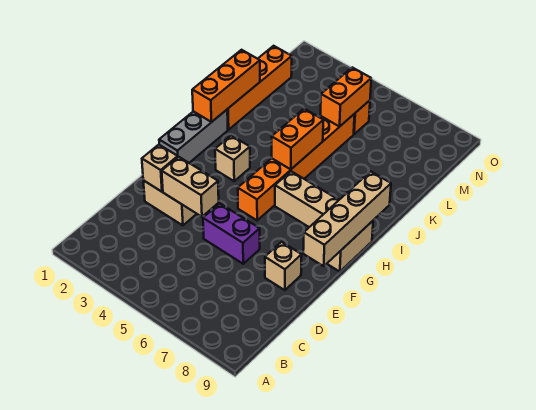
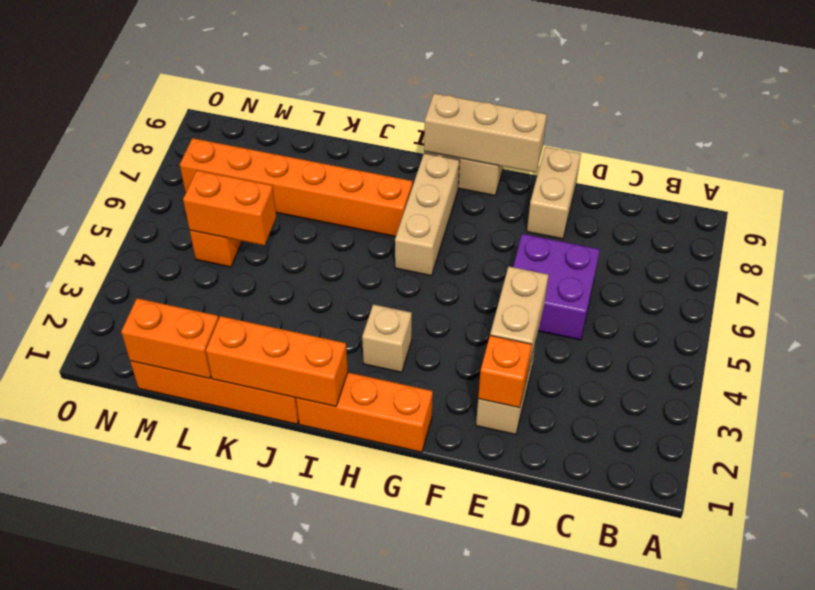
tan brick E2 level 2 -> orange brick E2 level 2
purple brick E5:E6 level 1 -> purple brick D5:E6 level 1
tan brick E8 level 1 -> tan brick E8:E9 level 1
tan brick F9:I9 level 2 -> tan brick F9:H9 level 2
grey brick G1:I1 level 1 -> orange brick G1:I1 level 1
orange brick G5:L5 level 1 -> orange brick I7:N7 level 1
orange brick I5:J5 level 2 -> orange brick L1:M1 level 2

